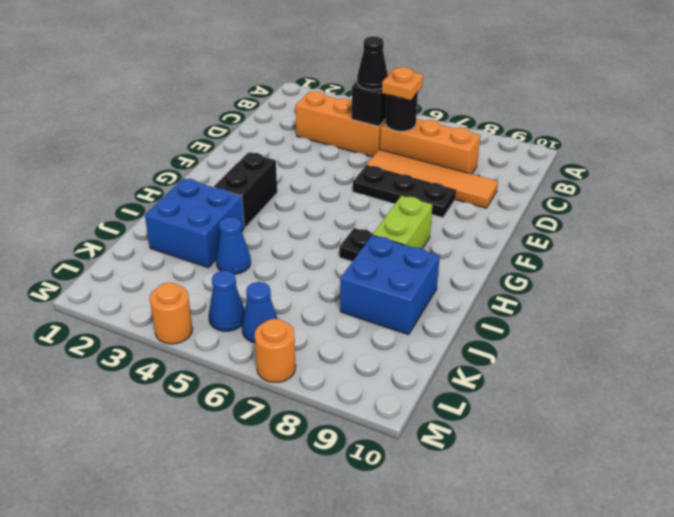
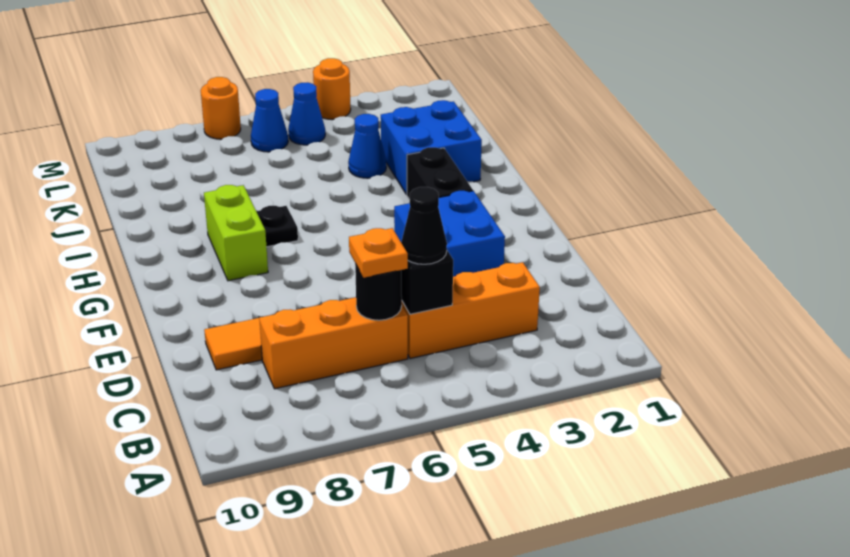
black plate E6:E8 level 1 -> none
blue brick I8:J9 level 1 -> blue brick E3:F4 level 1

